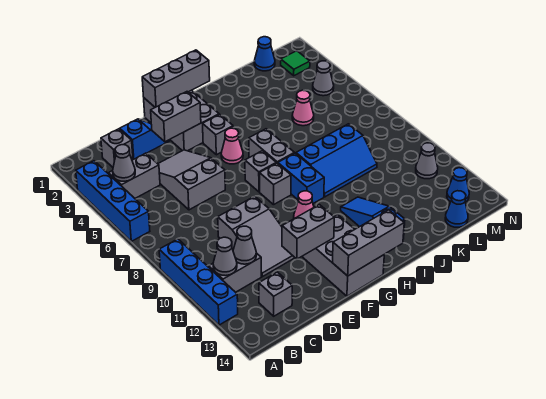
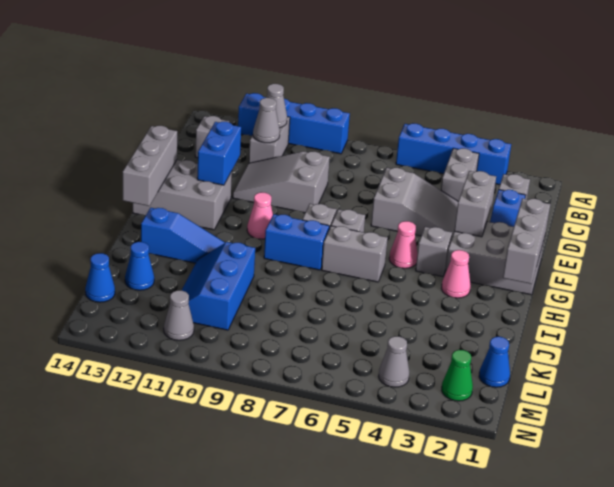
grey cone B4 level 2 -> none
grey brick E12:F12 level 2 -> blue brick E12:F12 level 2
blue slope I8:K9 level 1 top 8 -> blue slope J10:L11 level 1 top 10
pink cone K5 level 1 -> pink cone H3 level 1
green tile M2 level 1 -> green cone M2 level 1
blue cone M13 level 1 -> blue cone K13 level 1

